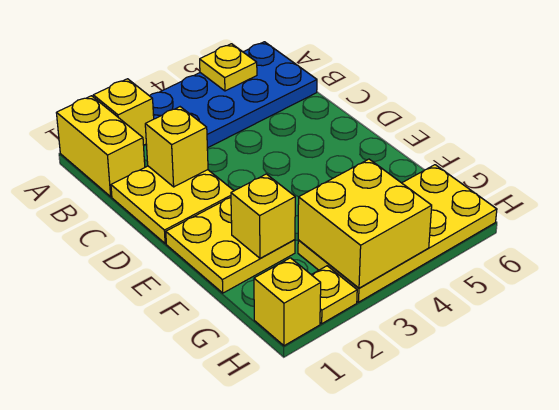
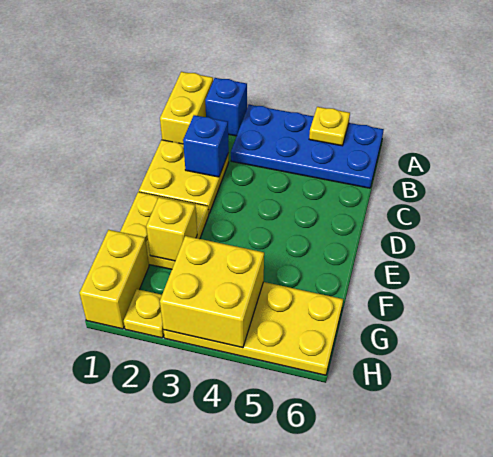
yellow brick A2 level 1 -> blue brick A2 level 1
yellow brick C2 level 2 -> blue brick C2 level 2
yellow brick H1 level 1 -> yellow brick G1:H1 level 1

